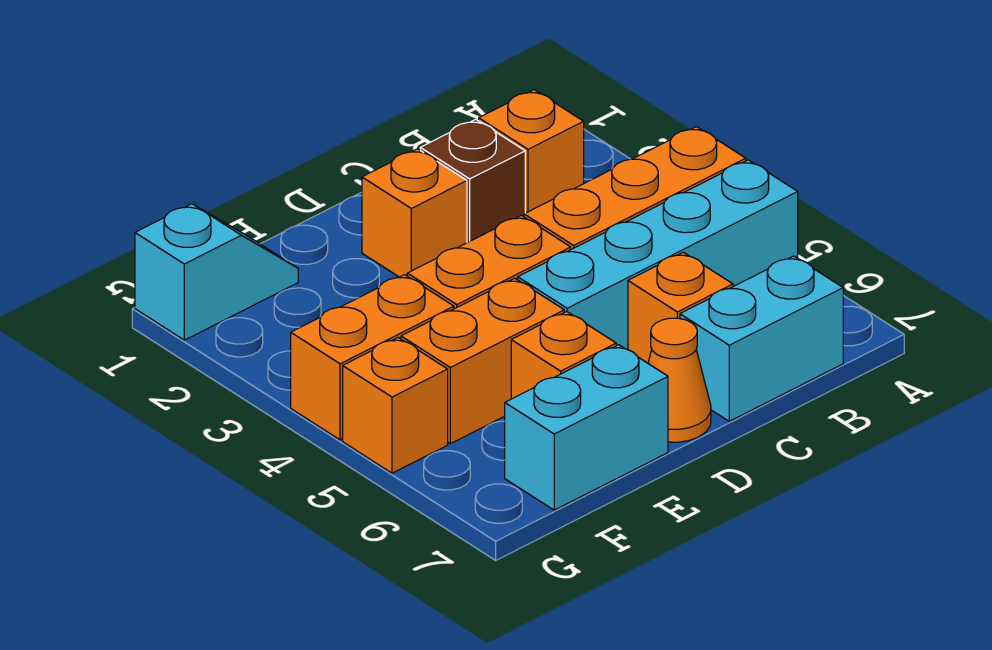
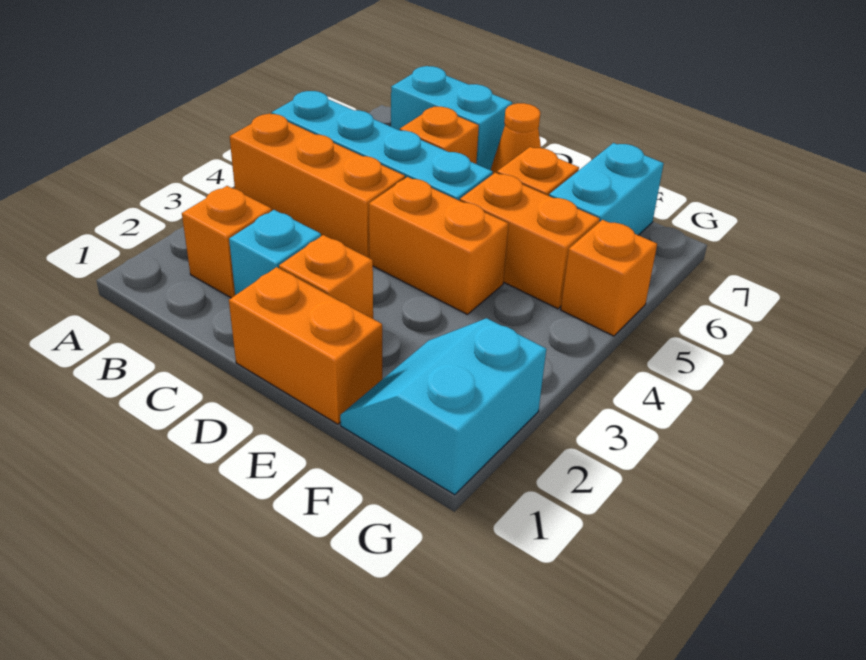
brown brick C2 level 1 -> cyan brick C2 level 1
cyan brick E7:F7 level 1 -> cyan brick F6:F7 level 1
cyan slope F1:G1 level 1 top G -> cyan slope F1:G2 level 1 top G
orange brick F4:G4 level 1 -> orange brick D1:E1 level 1

